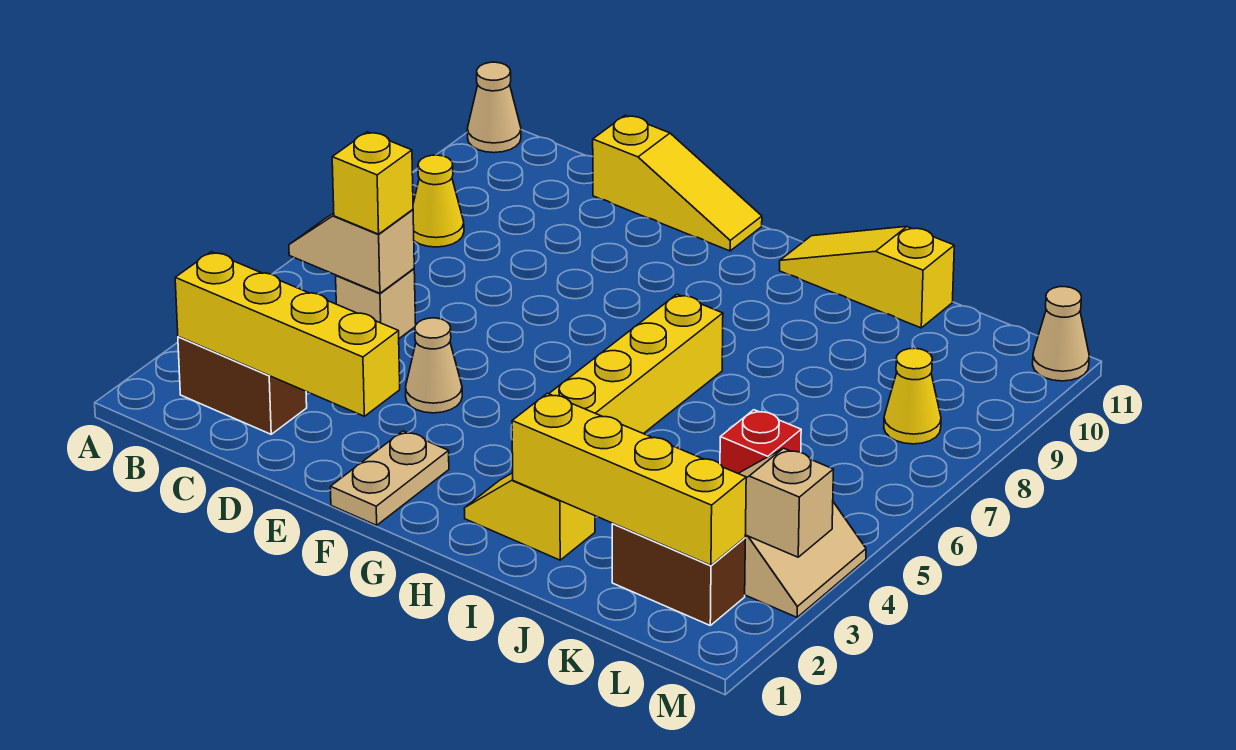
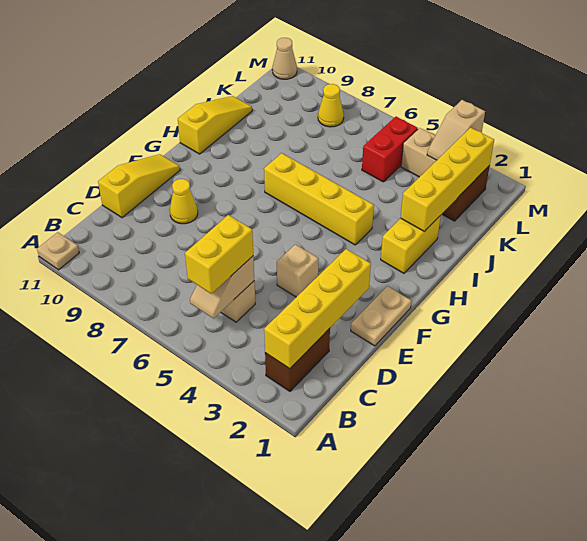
tan cone A11 level 1 -> tan plate A11 level 1
yellow cone B8 level 1 -> yellow cone E9 level 1
yellow brick C5 level 3 -> yellow brick B5:C5 level 3
tan cone E4 level 1 -> tan brick E4 level 1
tan plate F1:F2 level 1 -> tan plate E1:F1 level 1
yellow slope H2:I2 level 1 top I -> yellow brick H2:I2 level 1
yellow slope H11:J11 level 1 top J -> yellow slope H11:J11 level 1 top H
red brick K5 level 1 -> red brick K5:L5 level 1

